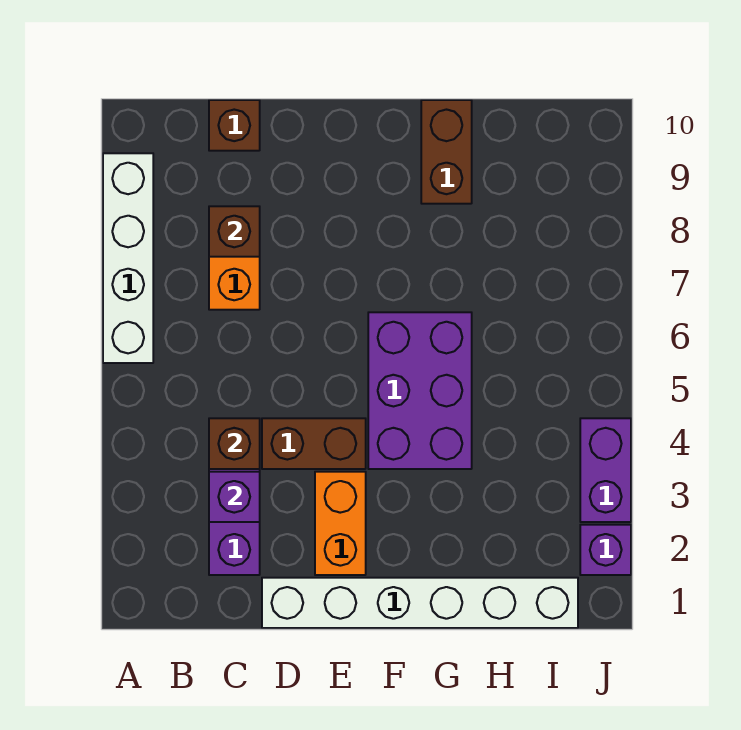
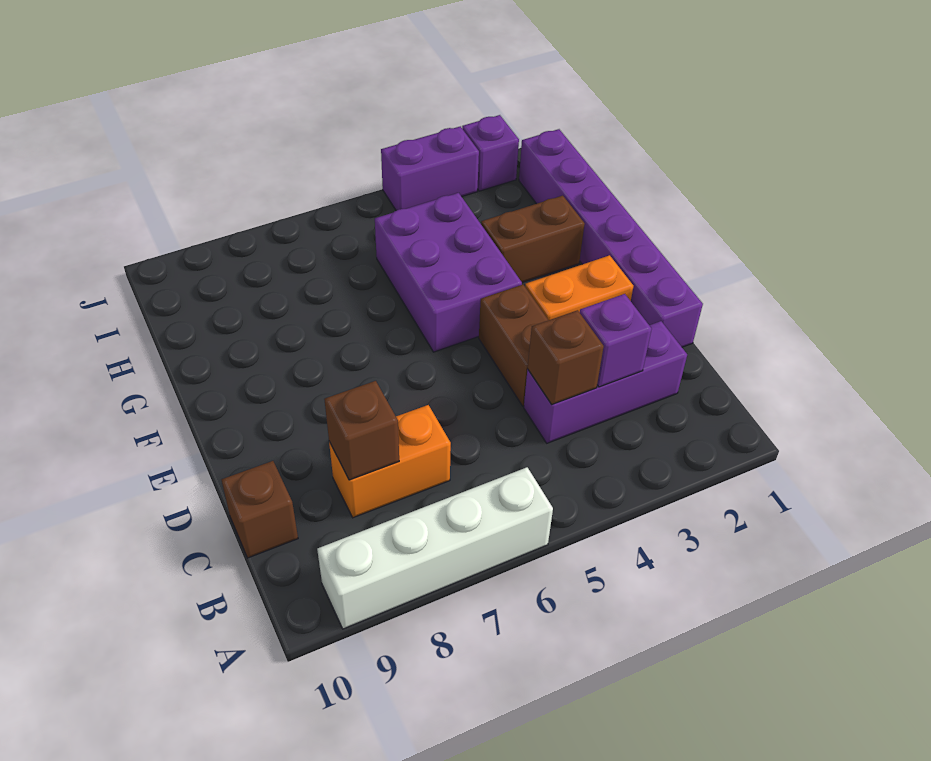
white brick D1:I1 level 1 -> purple brick D1:I1 level 1
purple brick F4:G6 level 1 -> purple brick F4:H5 level 1
brown brick G9:G10 level 1 -> brown brick G2:G3 level 1

